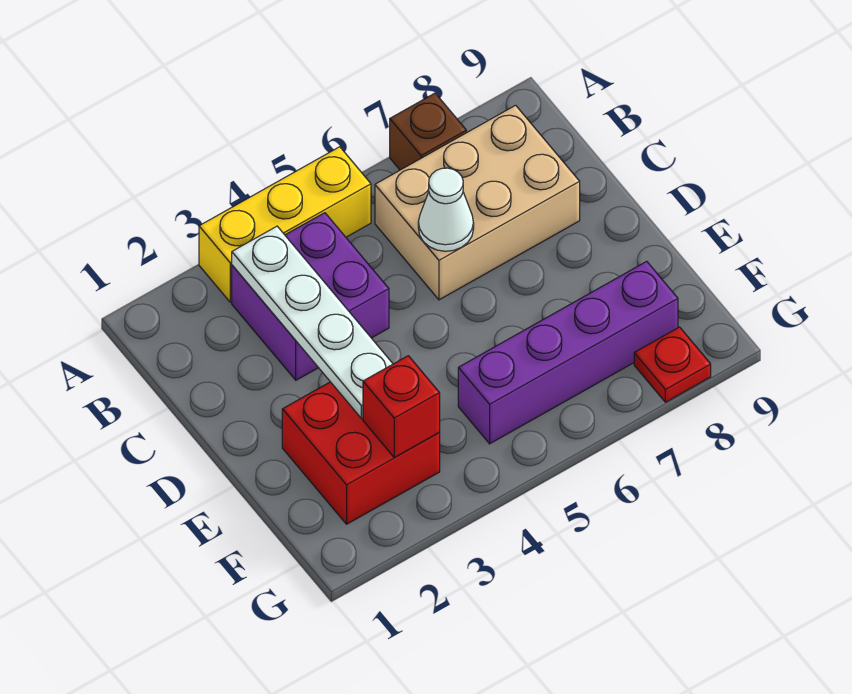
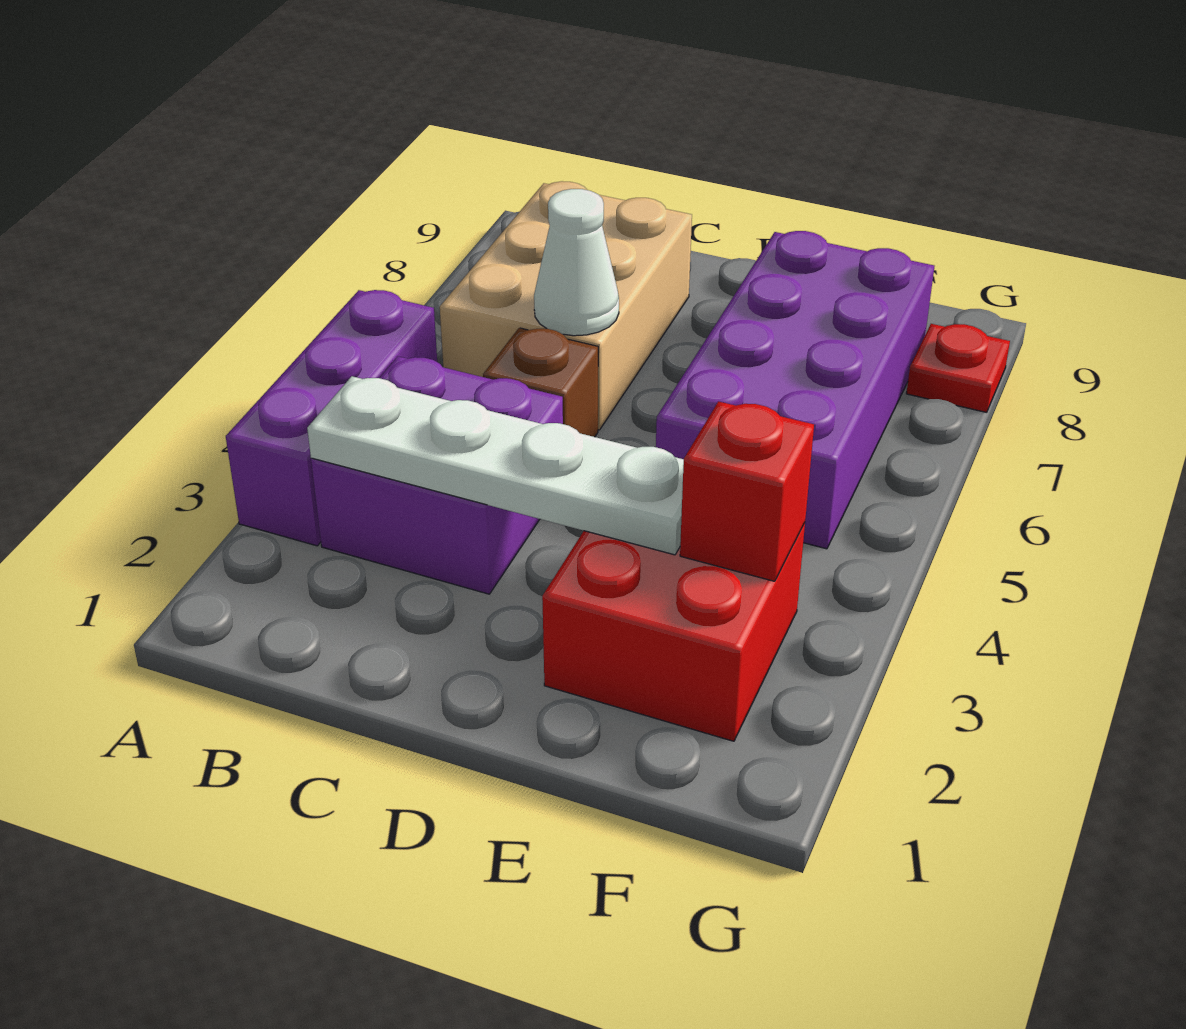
yellow brick A3:A5 level 1 -> purple brick A3:A5 level 1
brown brick A7 level 1 -> brown brick C5 level 1
purple brick F5:F8 level 1 -> purple brick E5:F8 level 1

